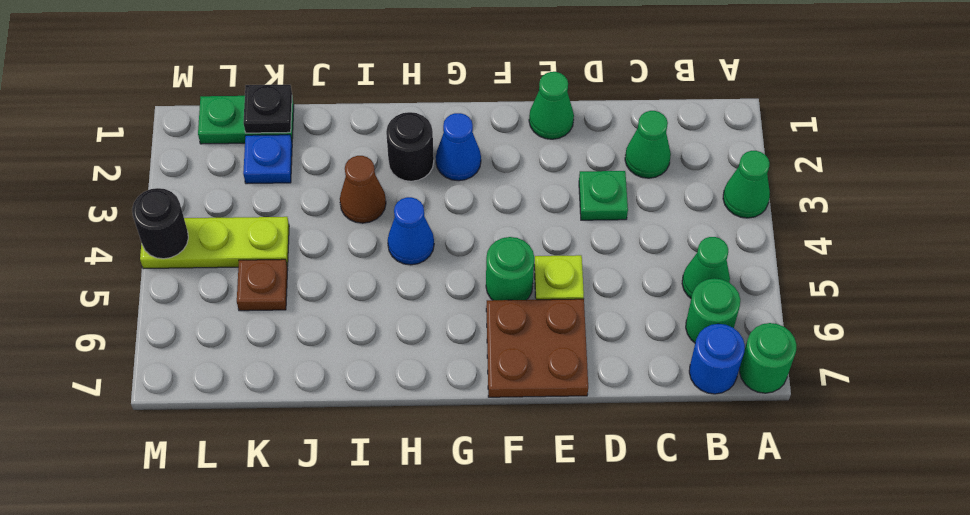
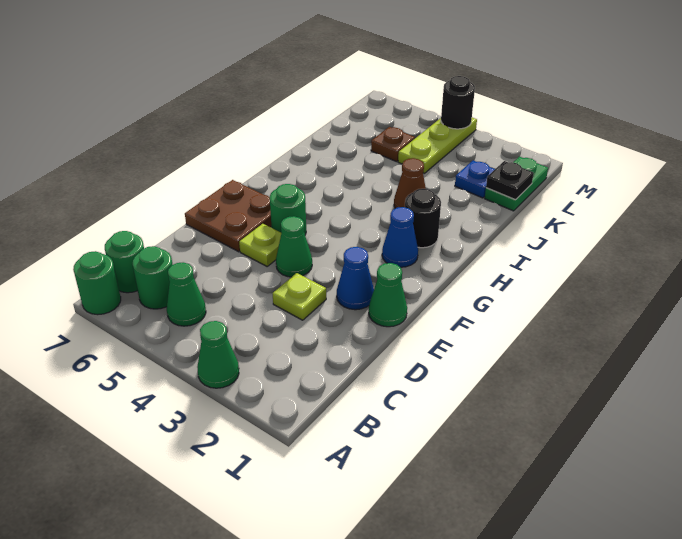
blue round brick B7 level 1 -> green round brick B7 level 1
green cone C2 level 1 -> green cone E4 level 1
green plate D3 level 1 -> lime plate D3 level 1
blue cone H4 level 1 -> blue cone E2 level 1

